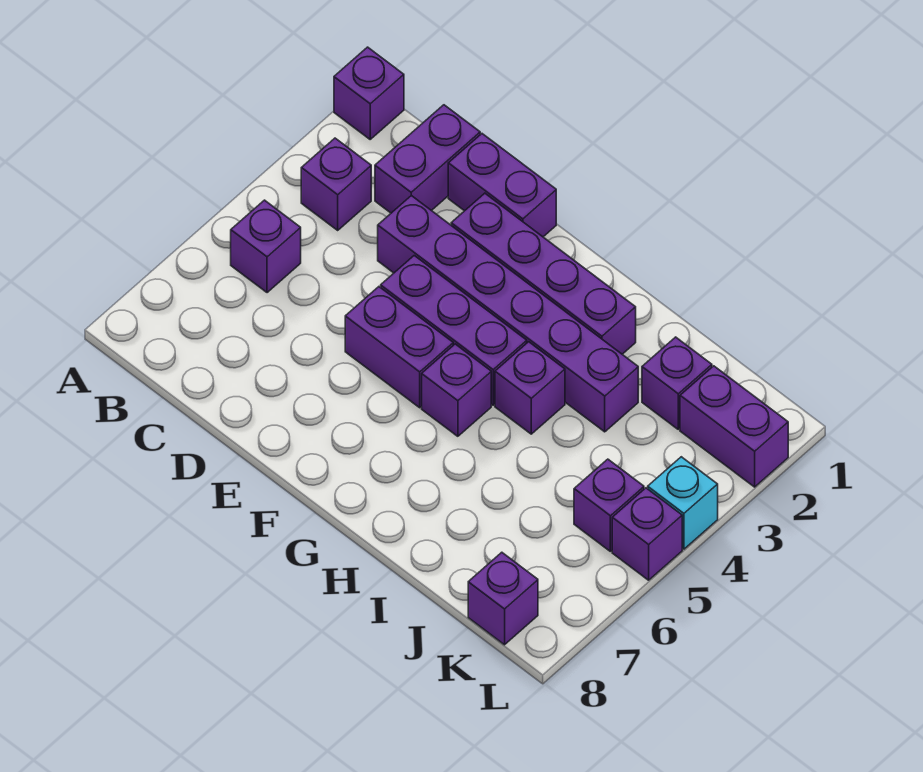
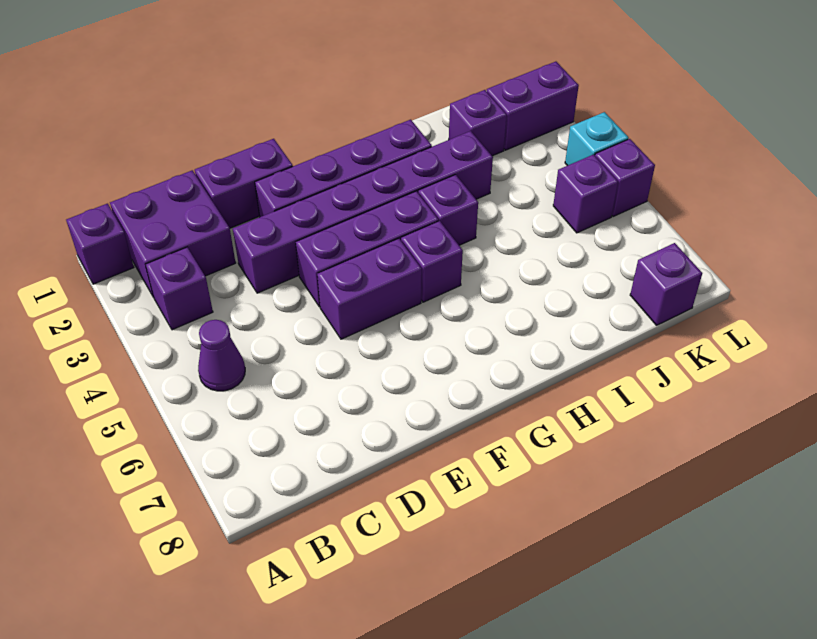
purple brick B5 level 1 -> purple cone B5 level 1
purple brick C1:C2 level 1 -> purple brick B1:C2 level 1

